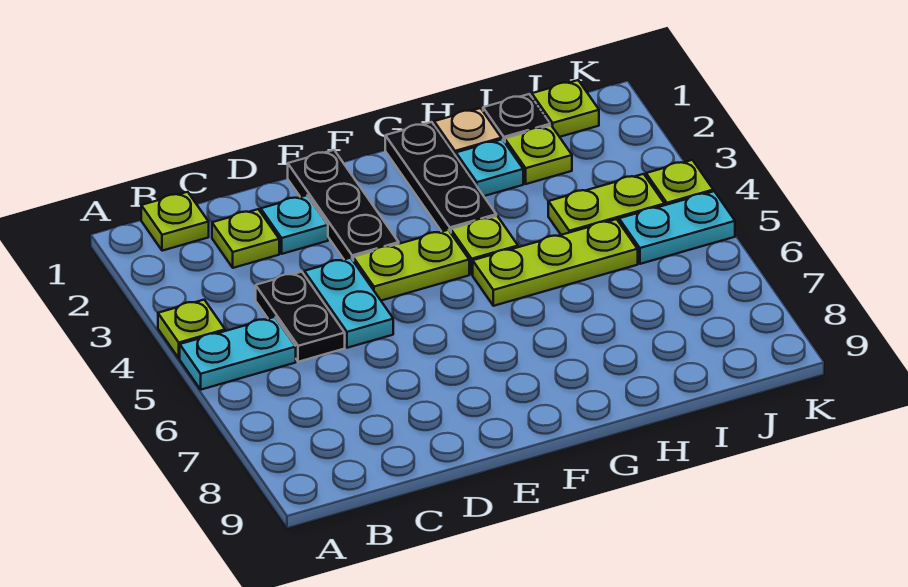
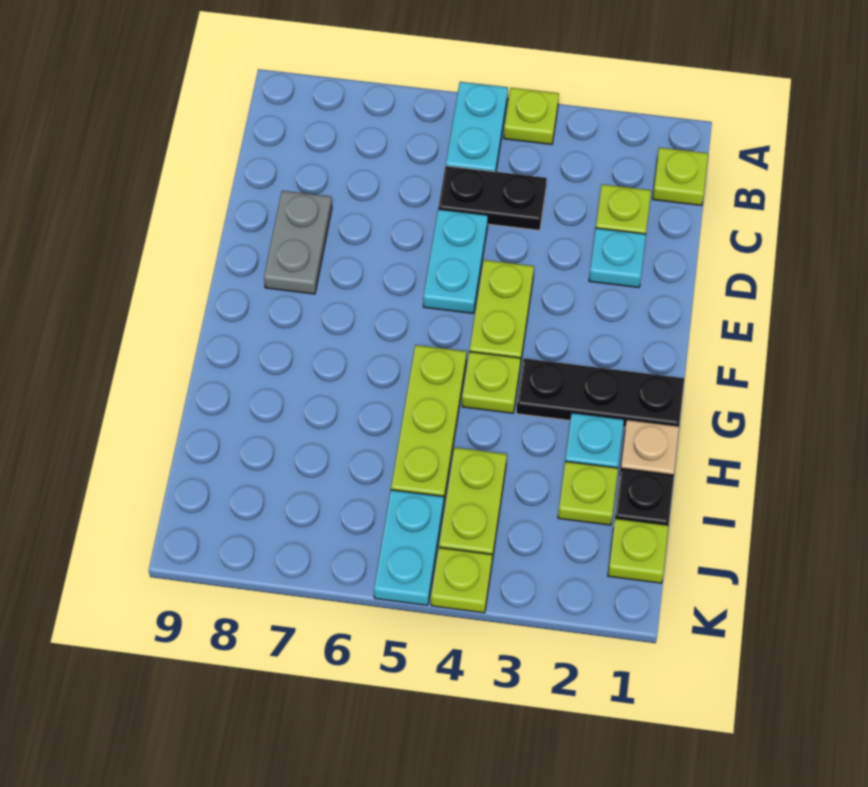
cyan plate D4:D5 level 1 -> cyan plate D5:E5 level 1
none -> grey plate D8:E8 level 1
black plate E1:E3 level 1 -> none

